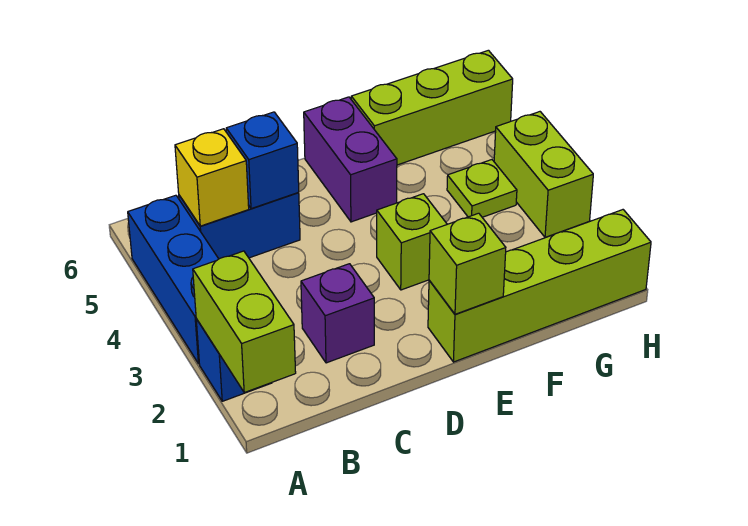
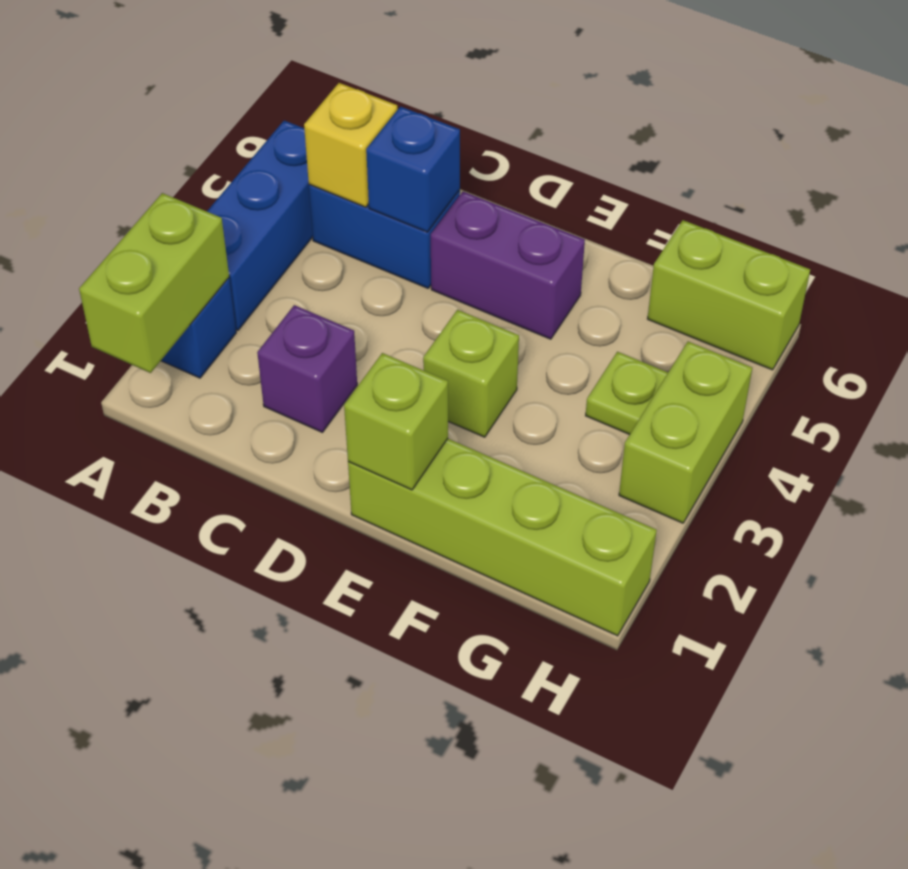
purple brick E5:E6 level 1 -> purple brick D5:E5 level 1
lime brick F6:H6 level 1 -> lime brick G6:H6 level 1

